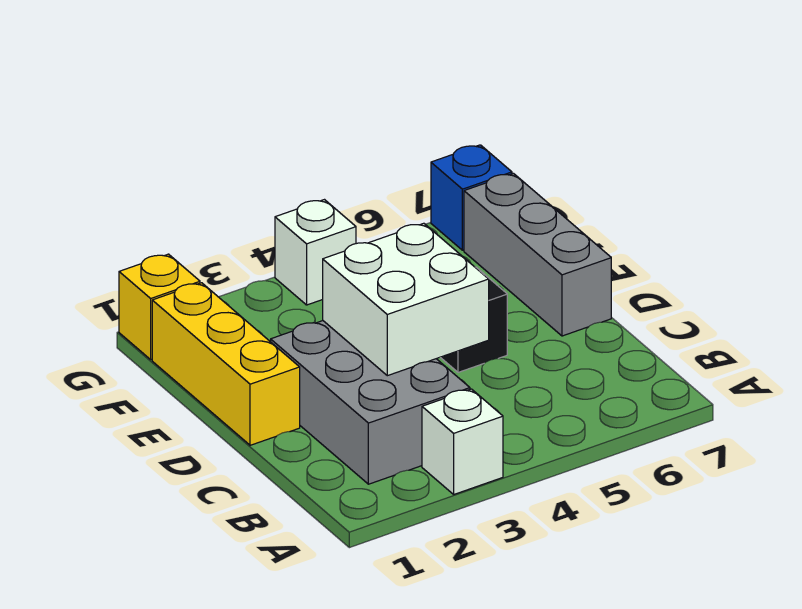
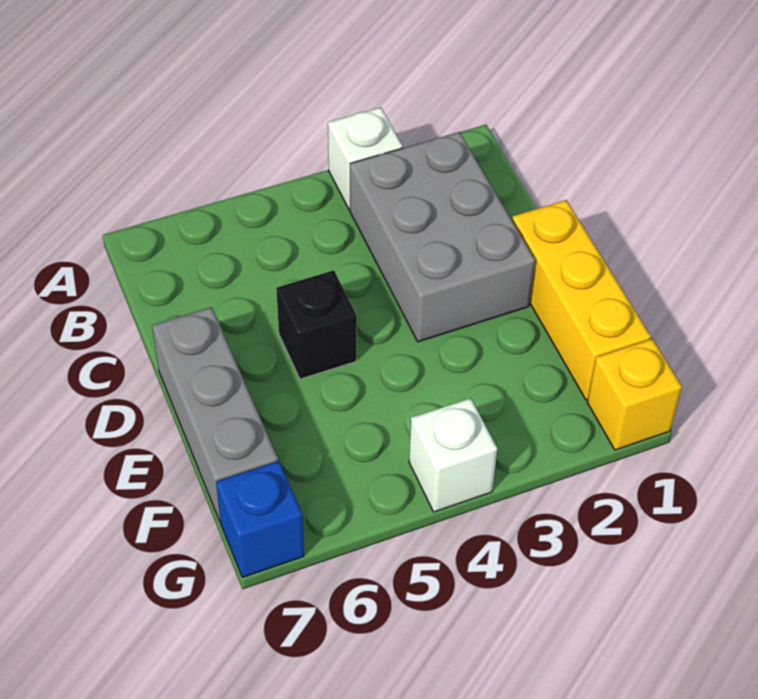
white brick C3:D4 level 2 -> none

